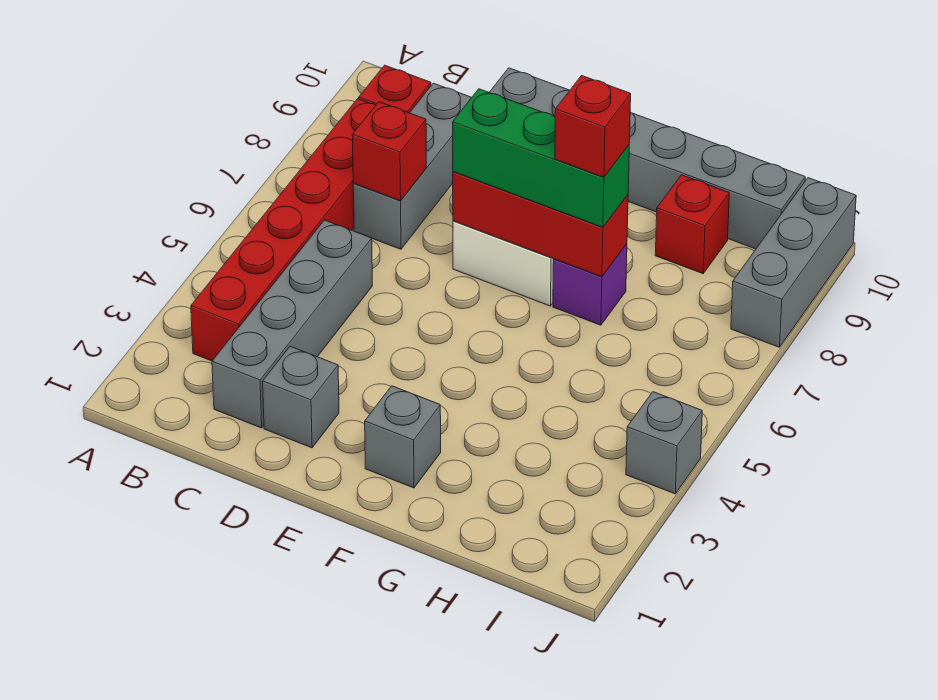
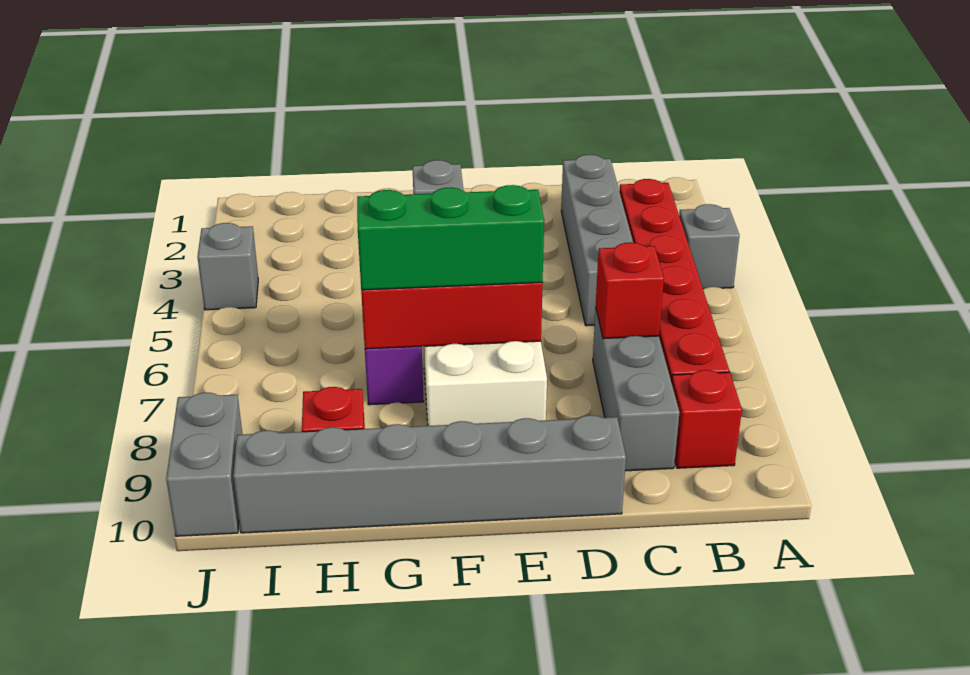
grey brick D2 level 1 -> grey brick A4 level 1
red brick G7 level 4 -> none
grey brick J8:J10 level 1 -> grey brick J9:J10 level 1

